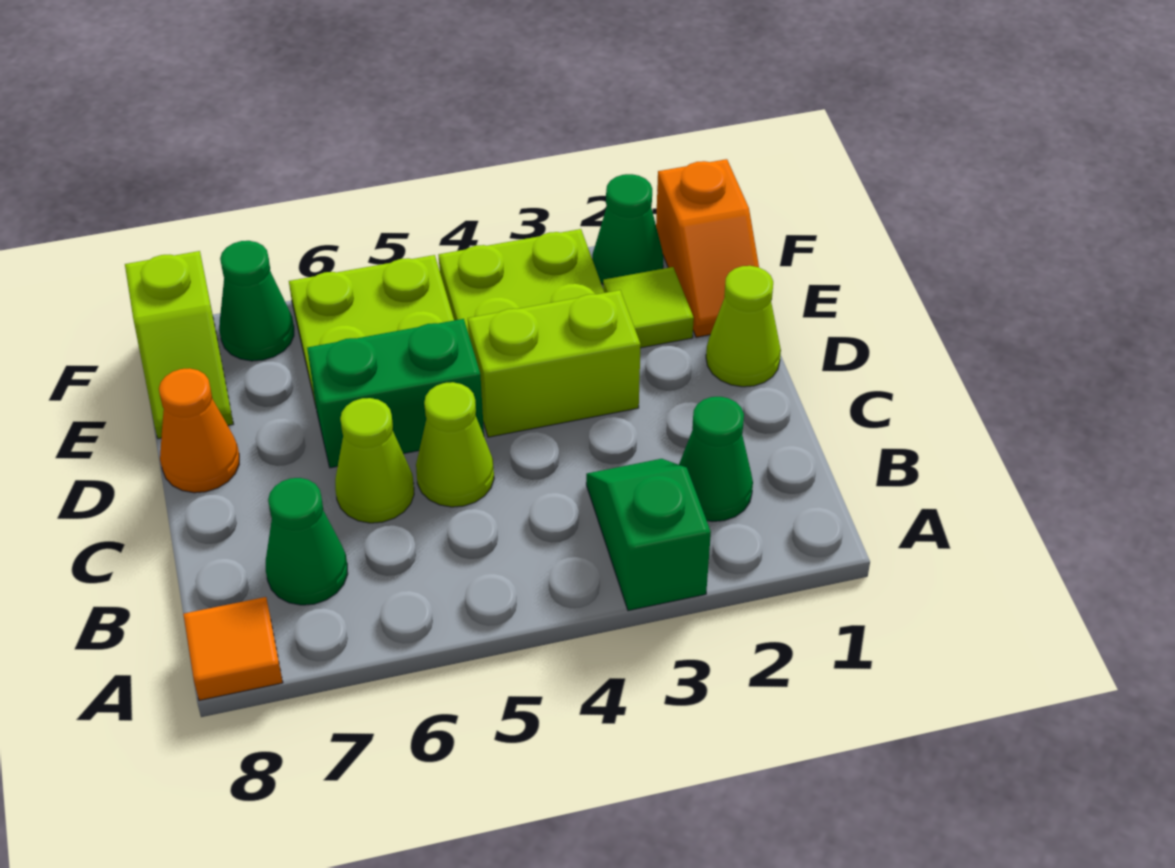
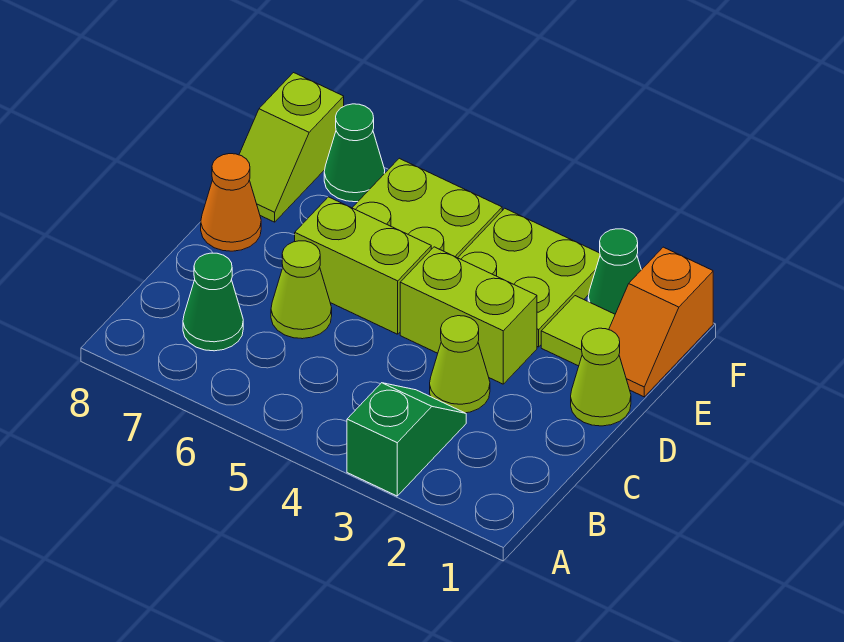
orange tile A8 level 1 -> none
green cone B2 level 1 -> none
lime cone C5 level 1 -> lime cone C3 level 1
green brick D5:D6 level 1 -> lime brick D5:D6 level 1

